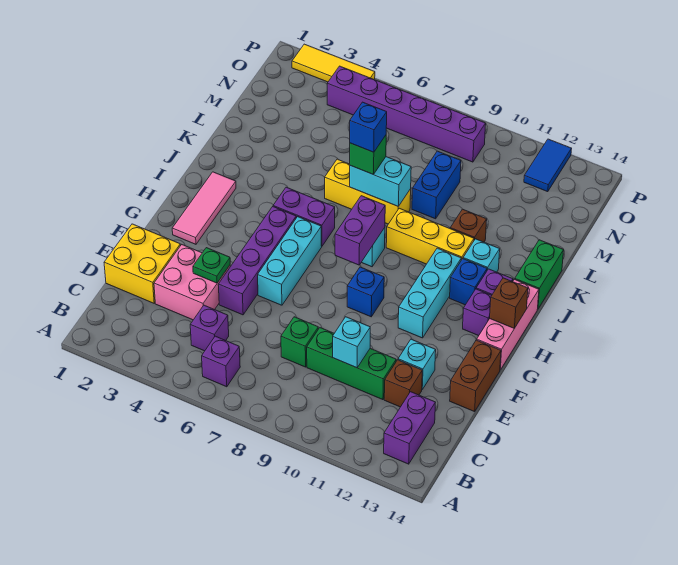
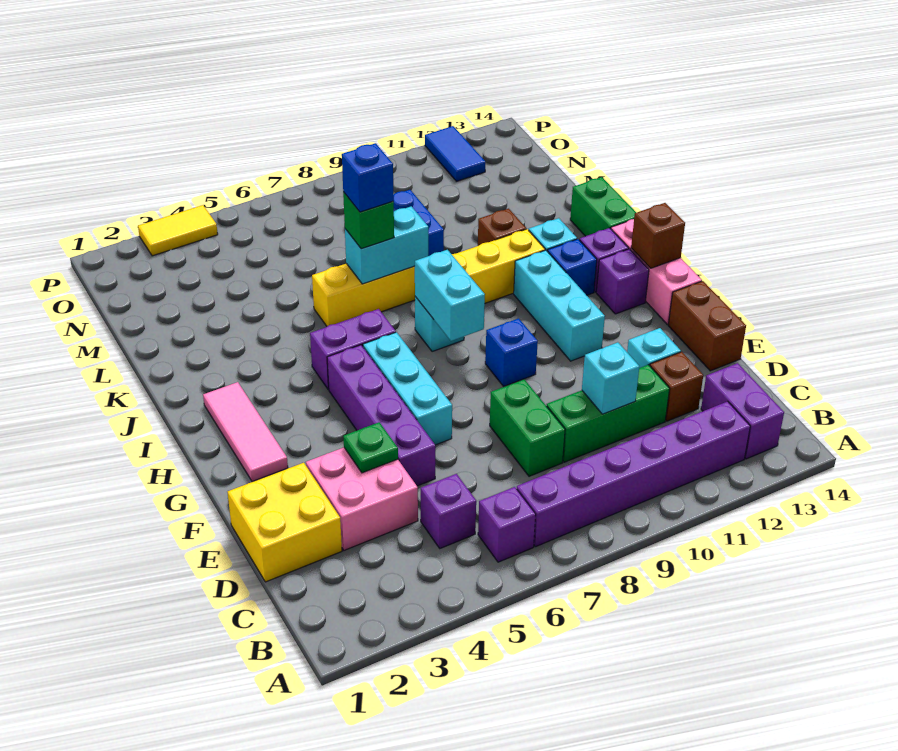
green brick D8 level 1 -> green brick D8:E8 level 1
purple brick H8:I8 level 2 -> cyan brick H8:I8 level 2
purple brick O4:O9 level 1 -> purple brick B7:B12 level 1
yellow tile P2:P4 level 1 -> yellow tile P3:P4 level 1

